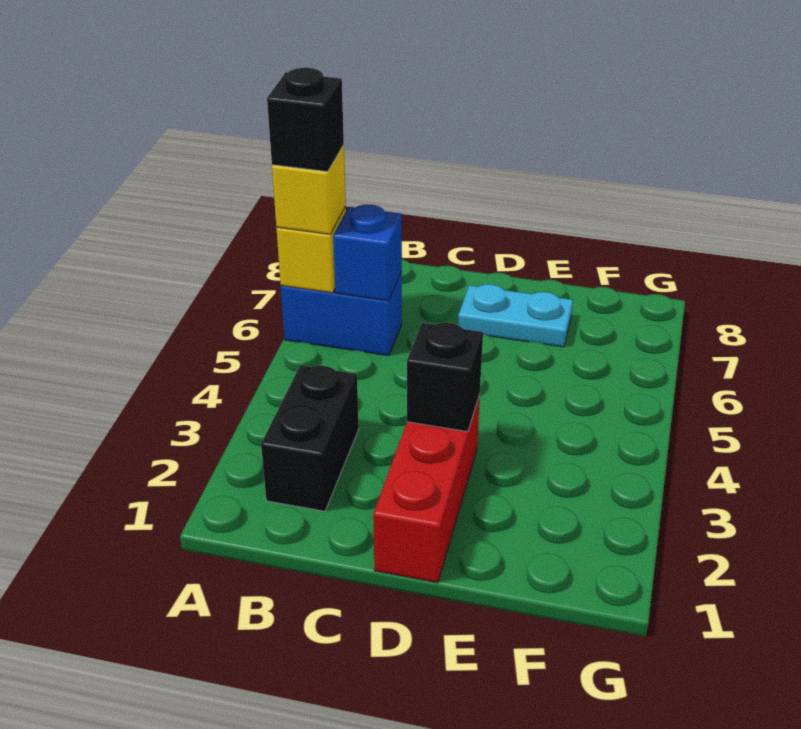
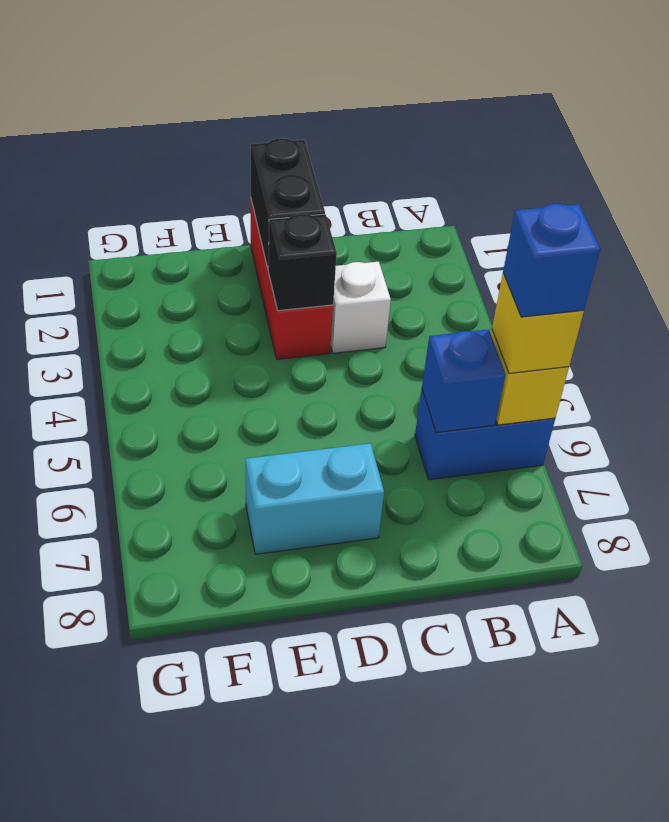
black brick A6 level 4 -> blue brick A6 level 4
black brick B2:B3 level 1 -> black brick D1:D2 level 2
none -> white brick C3 level 1
cyan plate D7:E7 level 1 -> cyan brick D7:E7 level 1

